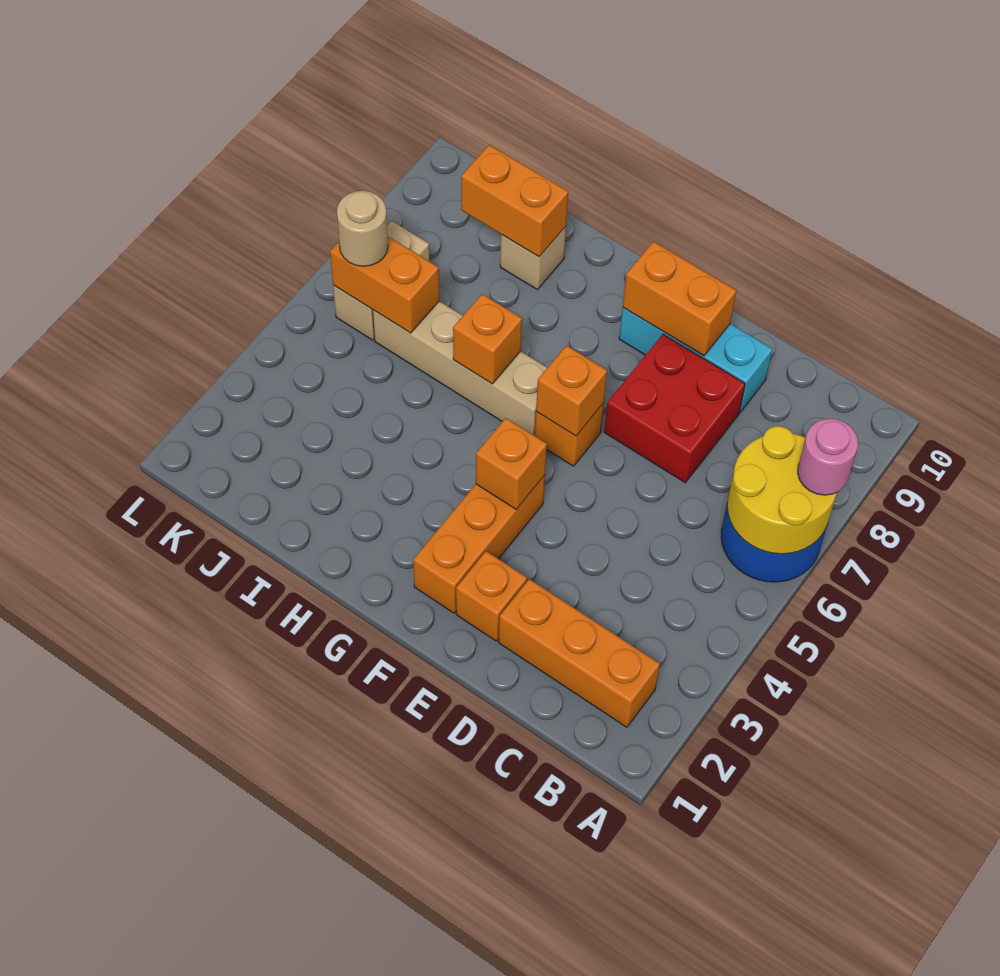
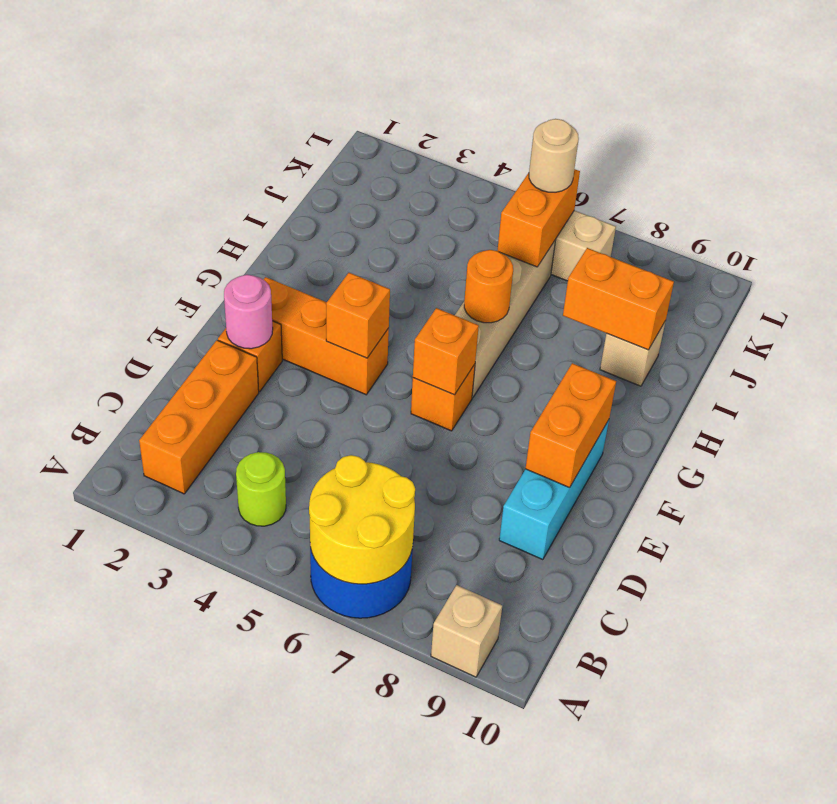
pink round brick A7 level 3 -> pink round brick E2 level 2
none -> tan brick A9 level 1
none -> lime round brick B4 level 1
red brick D7:E8 level 1 -> none
orange brick H6 level 2 -> orange round brick H6 level 2
orange brick I9:J9 level 2 -> orange brick I8:I9 level 2

